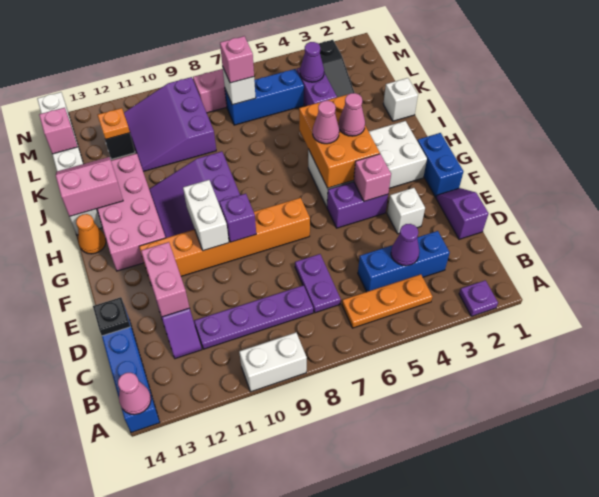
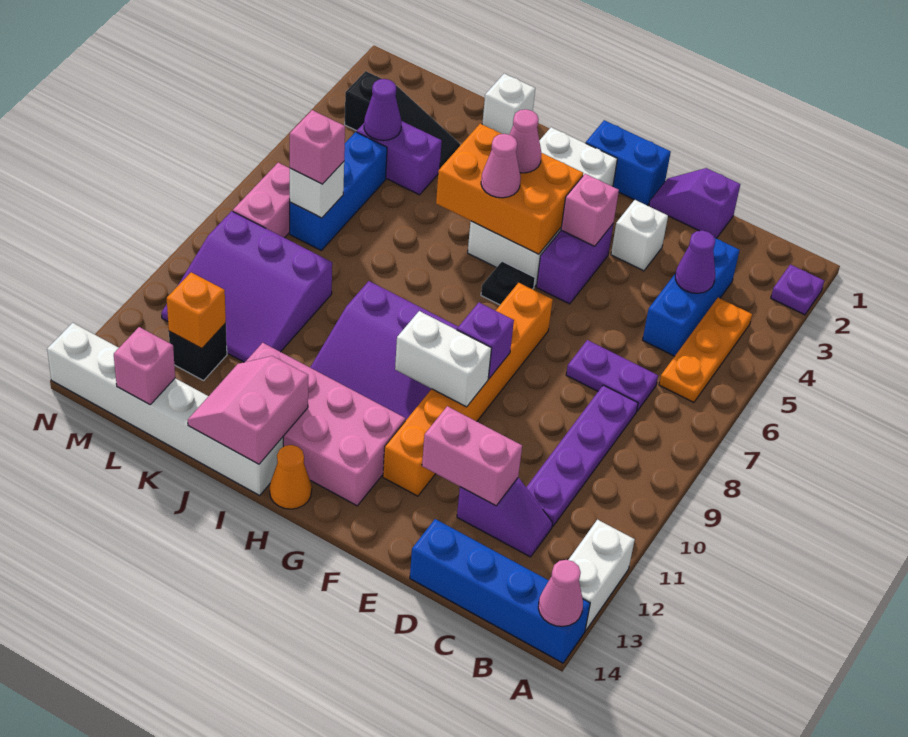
white brick A9:A10 level 1 -> white brick A12:A13 level 1
black plate D14 level 2 -> black plate G6 level 1
orange plate L12 level 2 -> orange brick L12 level 2

